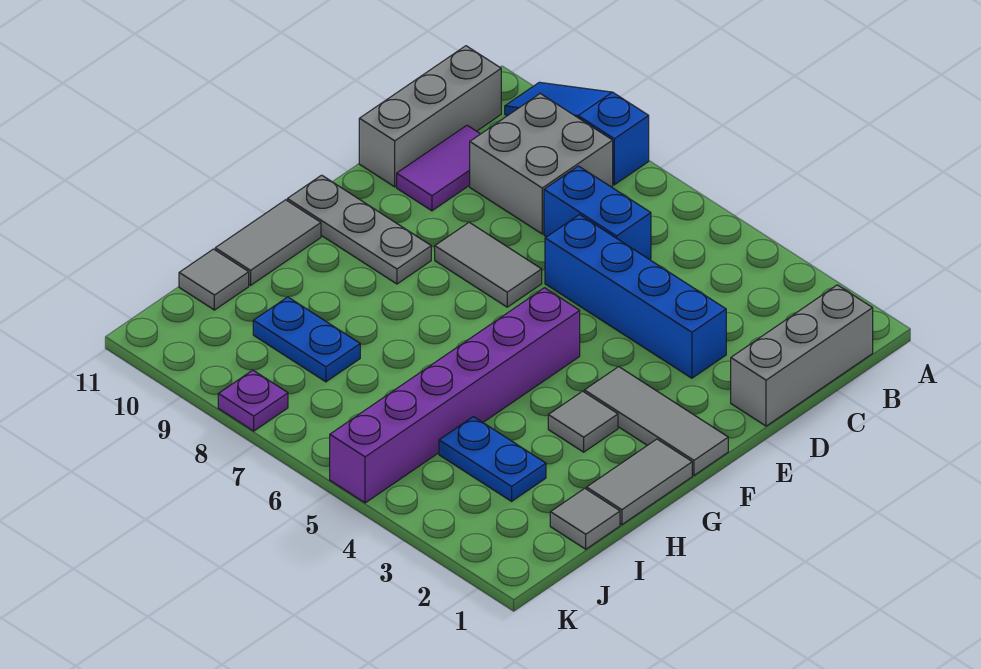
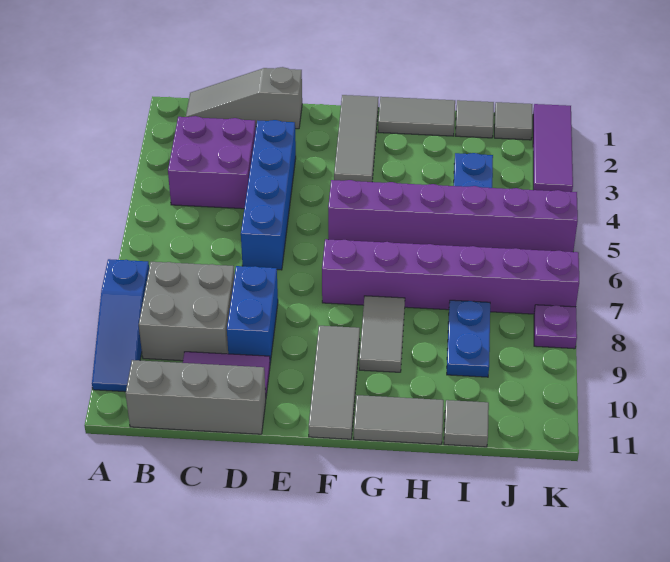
grey brick B1:D1 level 1 -> grey slope B1:D1 level 1 top D
none -> purple brick B3:C4 level 1
blue brick C6:C7 level 1 -> blue brick D8:D9 level 1
grey tile E7:E8 level 1 -> grey tile G8:G9 level 1
none -> purple brick F7:K7 level 1
grey plate F9:F11 level 1 -> grey tile F9:F11 level 1
grey tile G3 level 1 -> grey tile J1 level 1
none -> purple tile K1:K3 level 1

